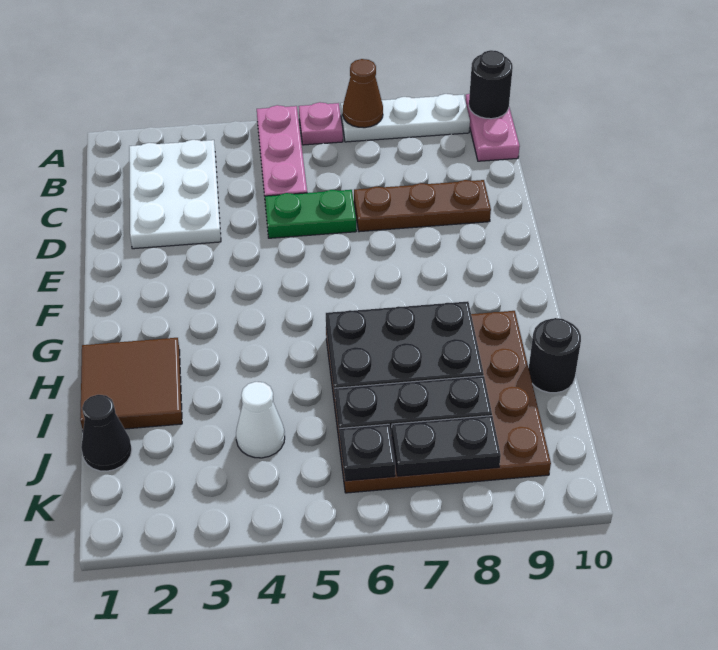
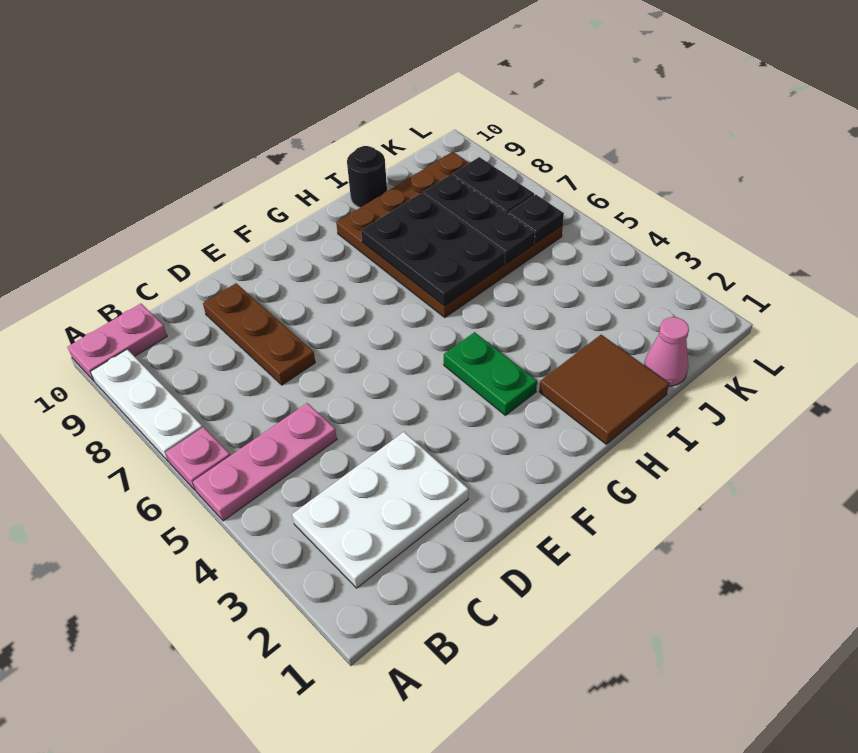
brown cone A7 level 2 -> none
black round brick A10 level 2 -> none
green plate D5:D6 level 1 -> green plate G3:G4 level 1
black cone J1 level 1 -> pink cone J1 level 1
white cone J4 level 1 -> none

